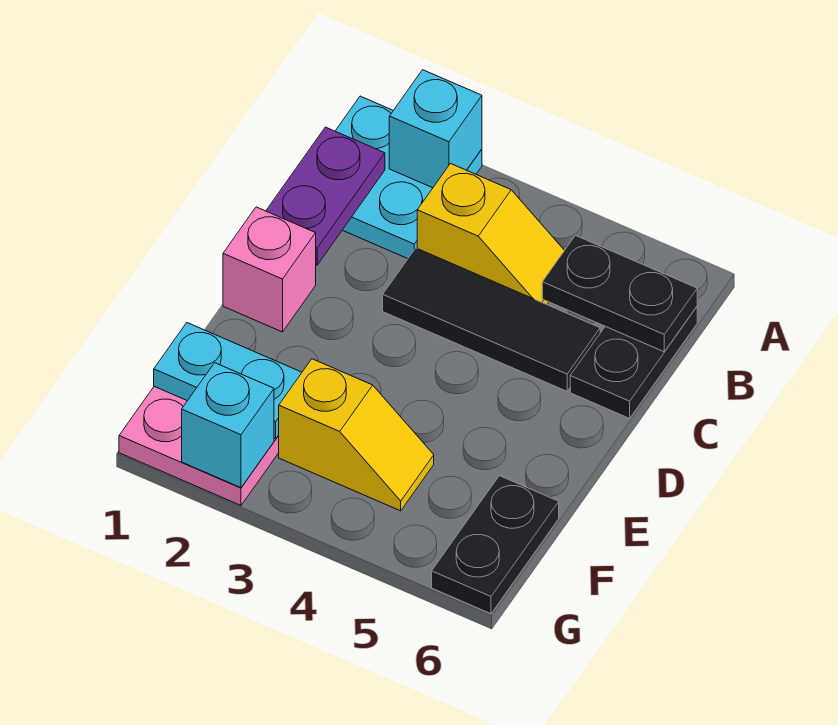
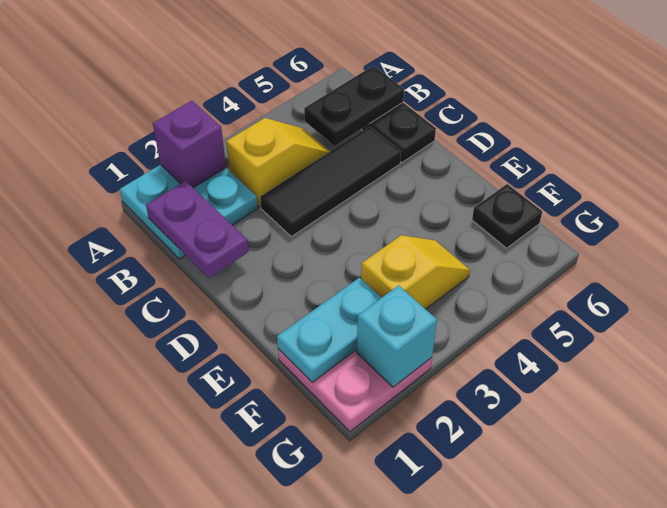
cyan brick A2 level 2 -> purple brick A2 level 2
pink brick D1 level 1 -> none
black plate F6:G6 level 1 -> black plate F6 level 1

